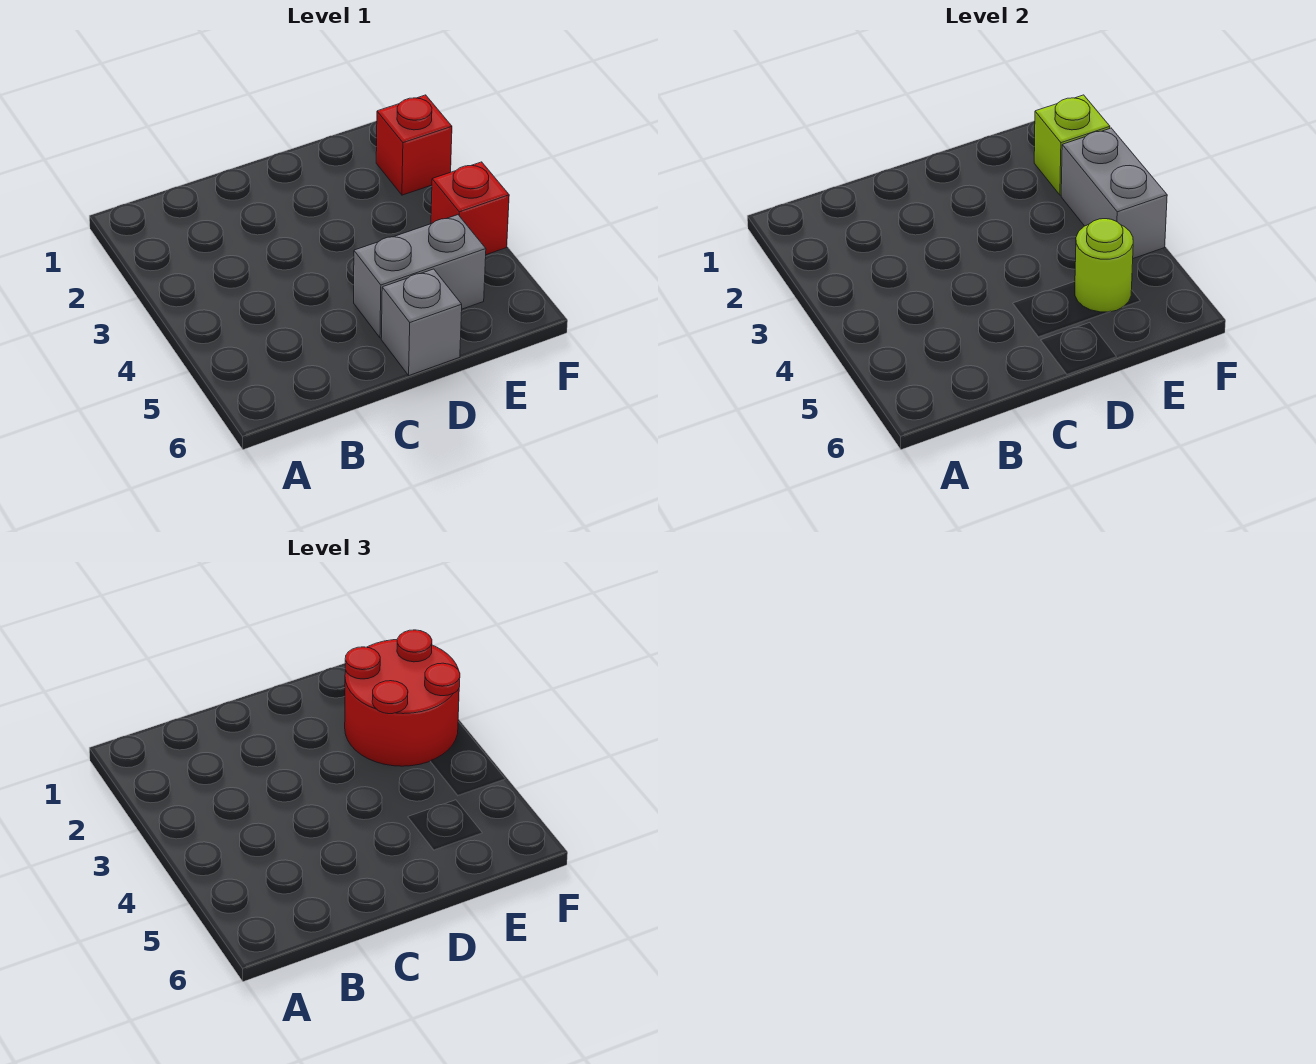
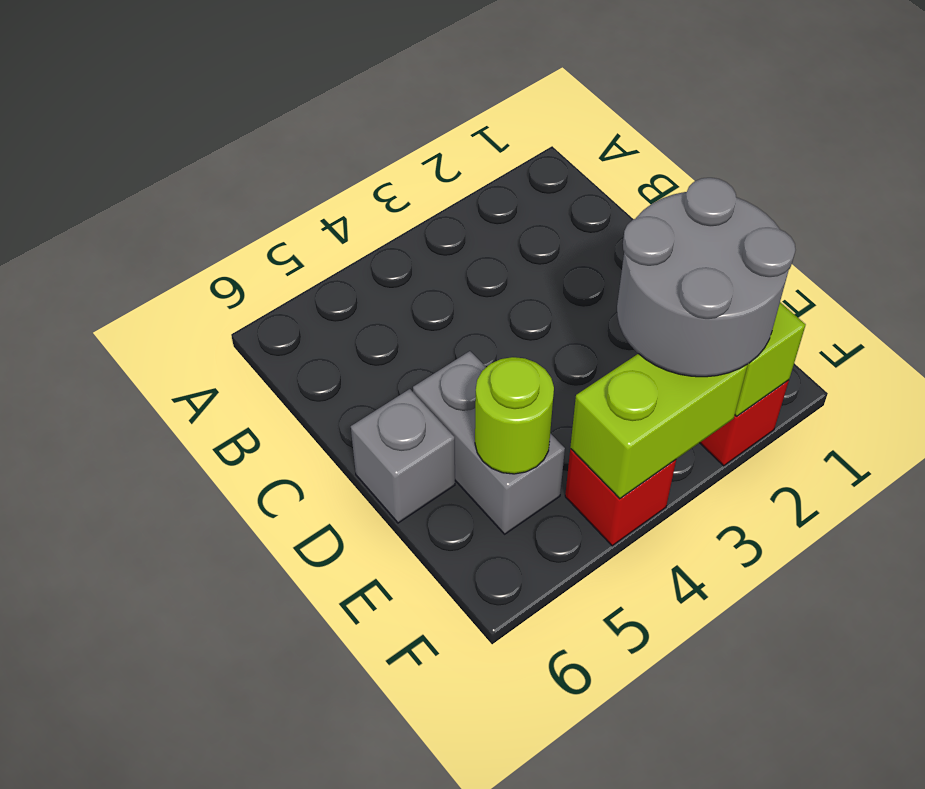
red round brick E2:F3 level 3 -> grey round brick E2:F3 level 3
grey brick F3:F4 level 2 -> lime brick F3:F4 level 2

